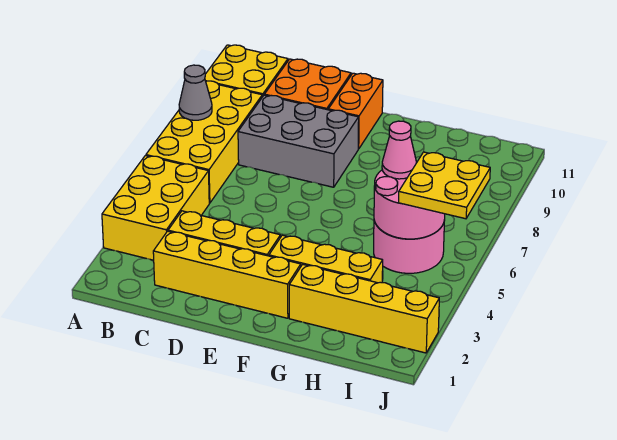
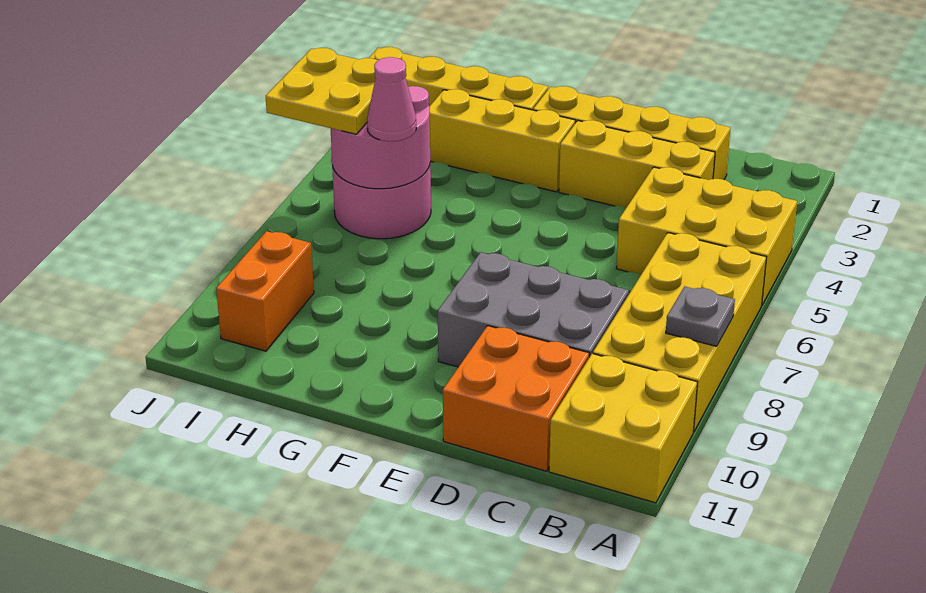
yellow brick A3:B5 level 1 -> yellow brick A4:C5 level 1
grey cone A8 level 2 -> grey plate A8 level 2
orange brick E10:E11 level 1 -> orange brick I9:I10 level 1

